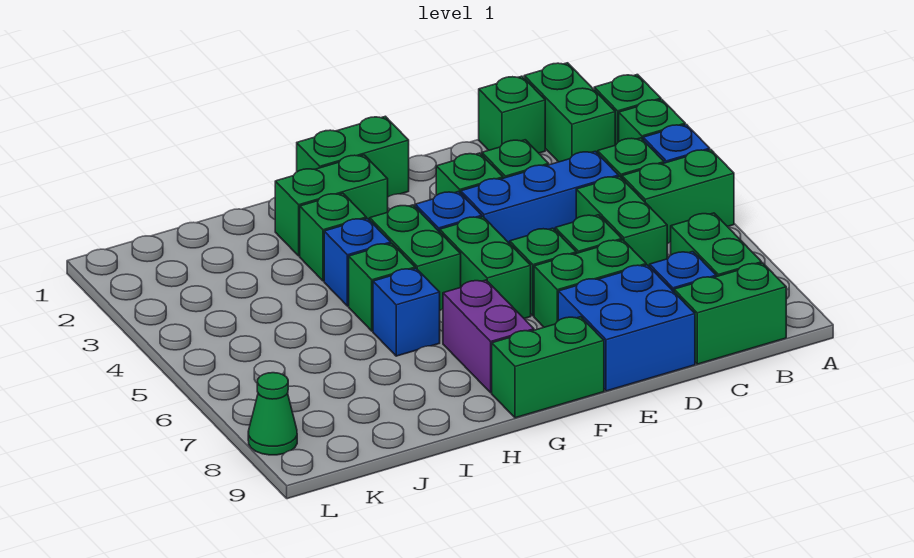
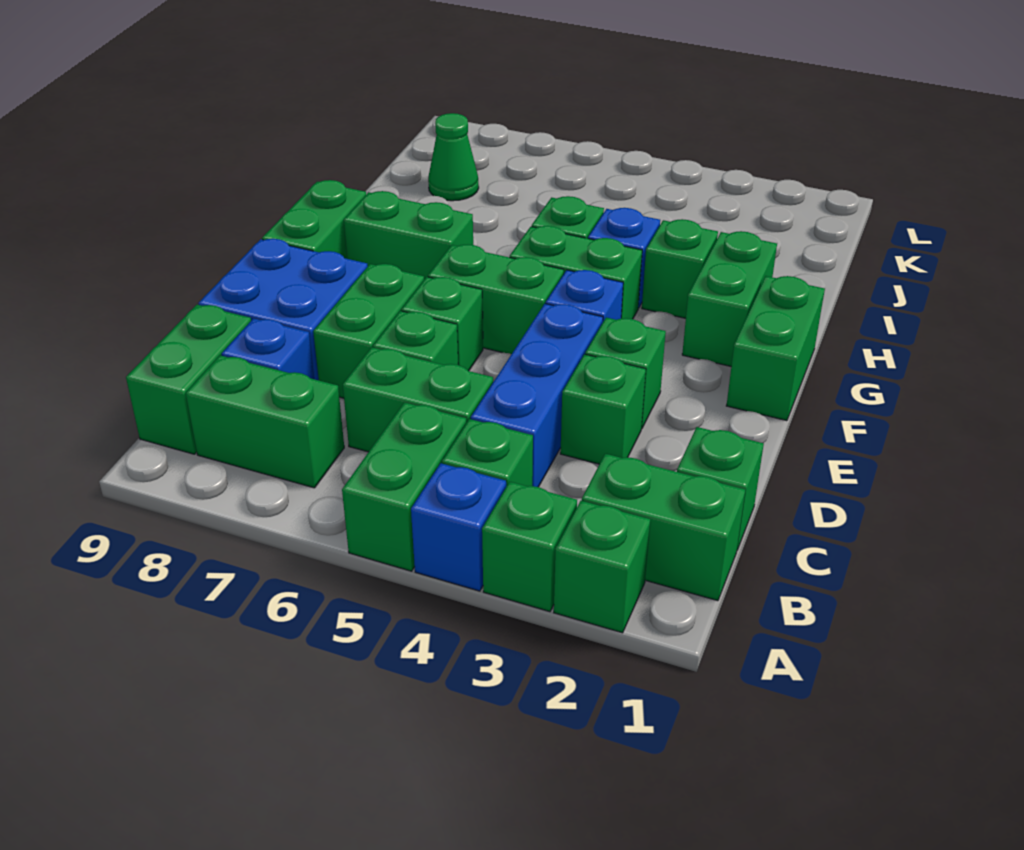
purple brick G7:G8 level 1 -> green brick G7:G8 level 1
blue brick H6 level 1 -> none
green cone L8 level 1 -> green cone J8 level 1

